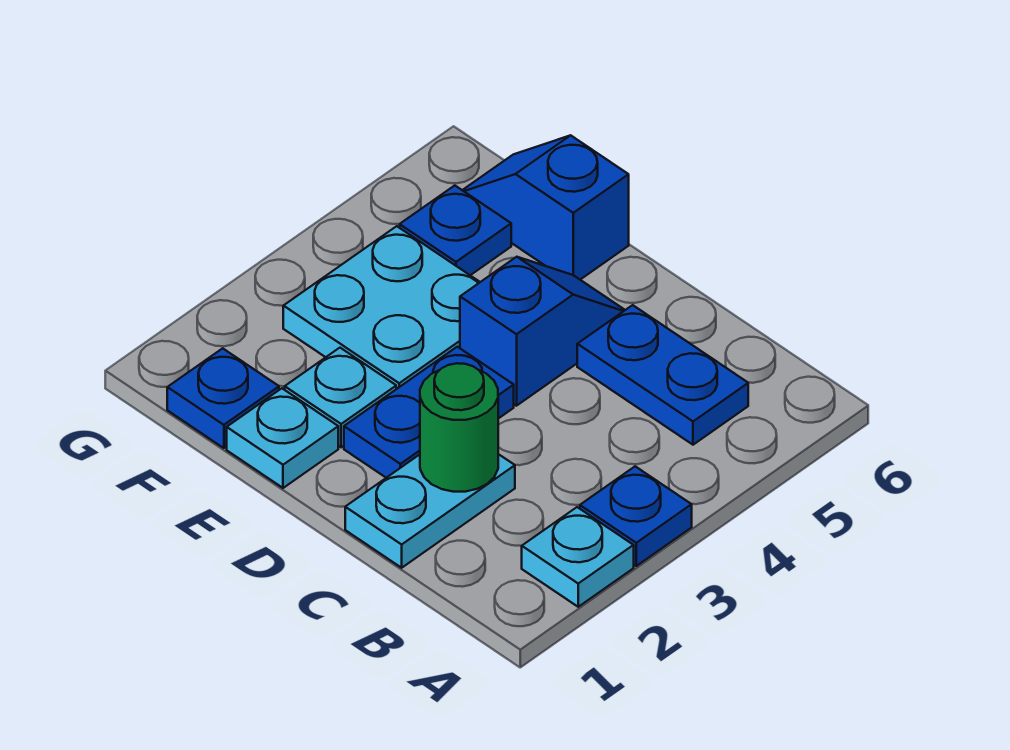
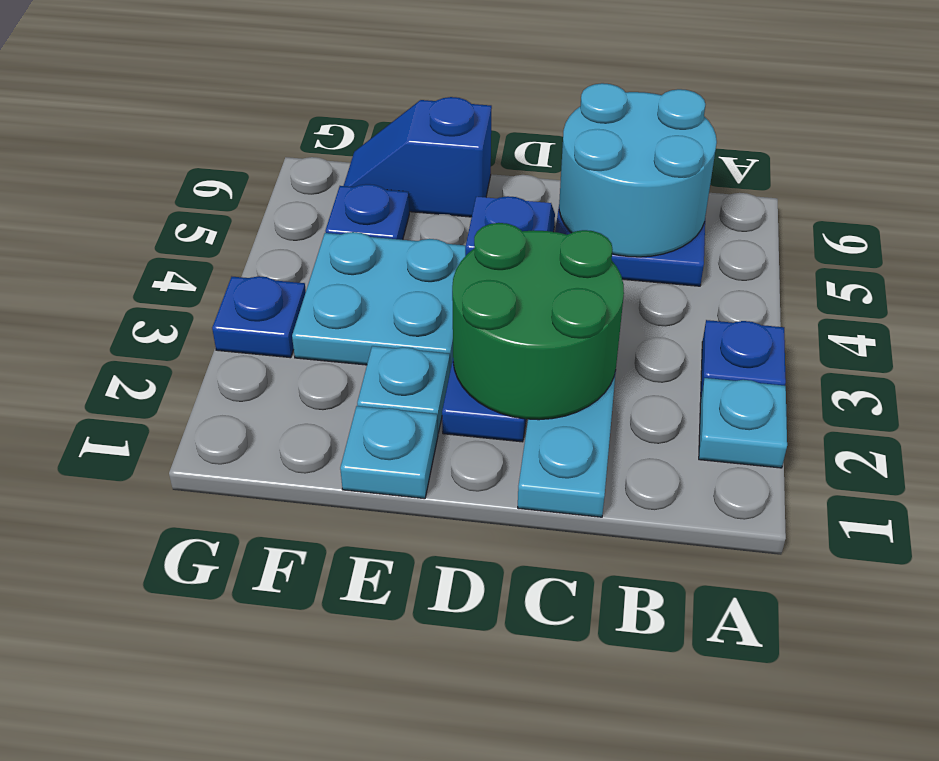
none -> cyan round brick B5:C6 level 2
green round brick C2 level 2 -> green round brick C2:D3 level 2
blue plate F1 level 1 -> blue plate G3 level 1

